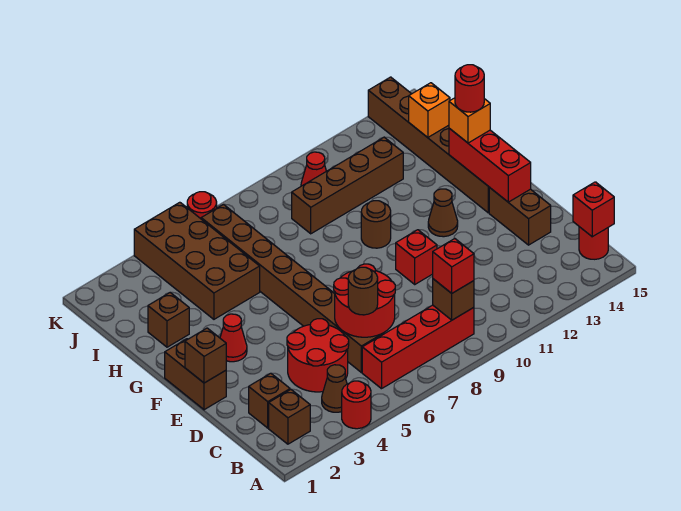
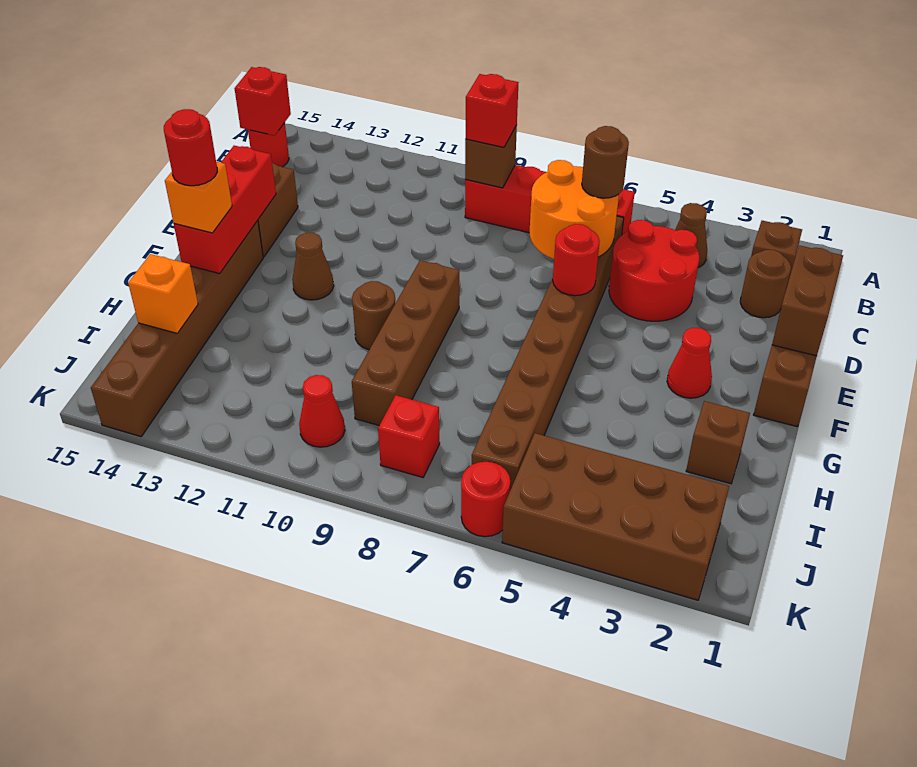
red round brick A4 level 1 -> red round brick E6 level 2
brown brick C2 level 1 -> brown round brick C2 level 1
red round brick C6:D7 level 2 -> orange round brick C6:D7 level 2
brown brick E1 level 2 -> brown brick D1:E1 level 2
red brick E10 level 1 -> red brick J8 level 1
brown brick H4:K5 level 1 -> brown brick J2:K5 level 1
brown brick I9:I12 level 1 -> brown brick F9:I9 level 1

